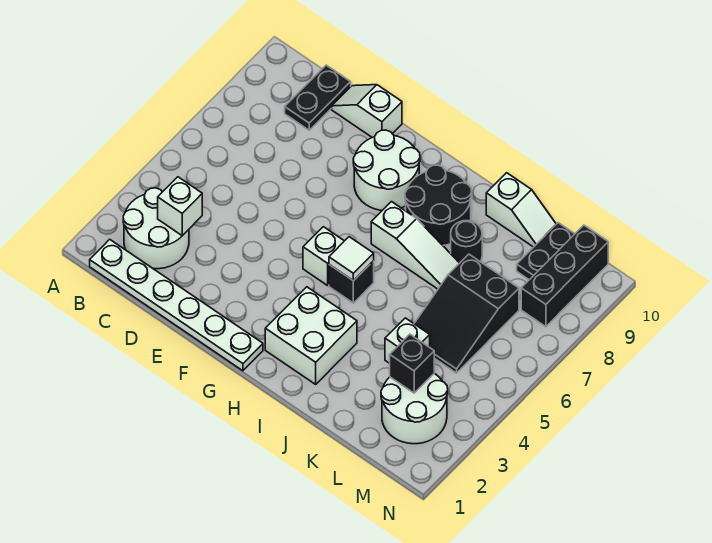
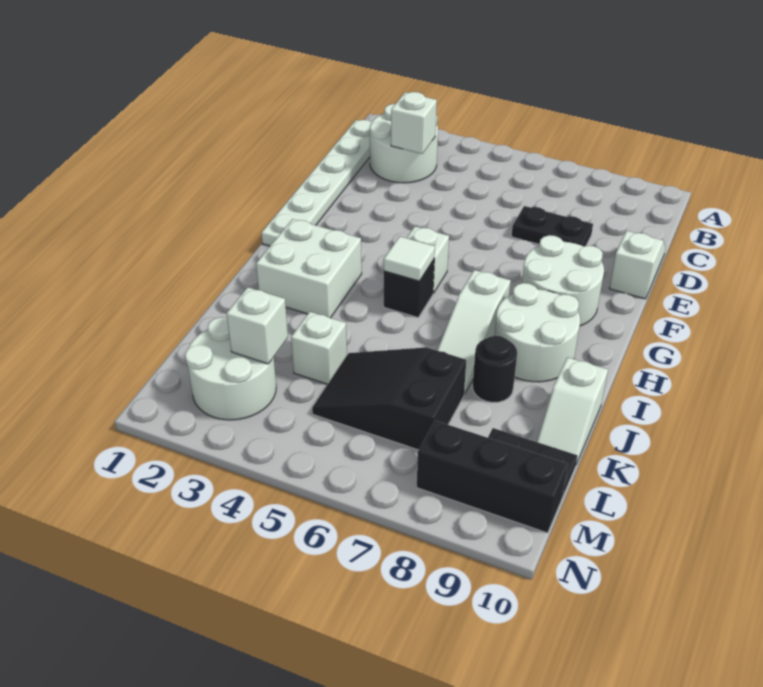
black plate C9:C10 level 1 -> black plate D7:D8 level 1
black round brick H8:I9 level 1 -> white round brick H8:I9 level 1
black brick L3 level 2 -> white brick L3 level 2

